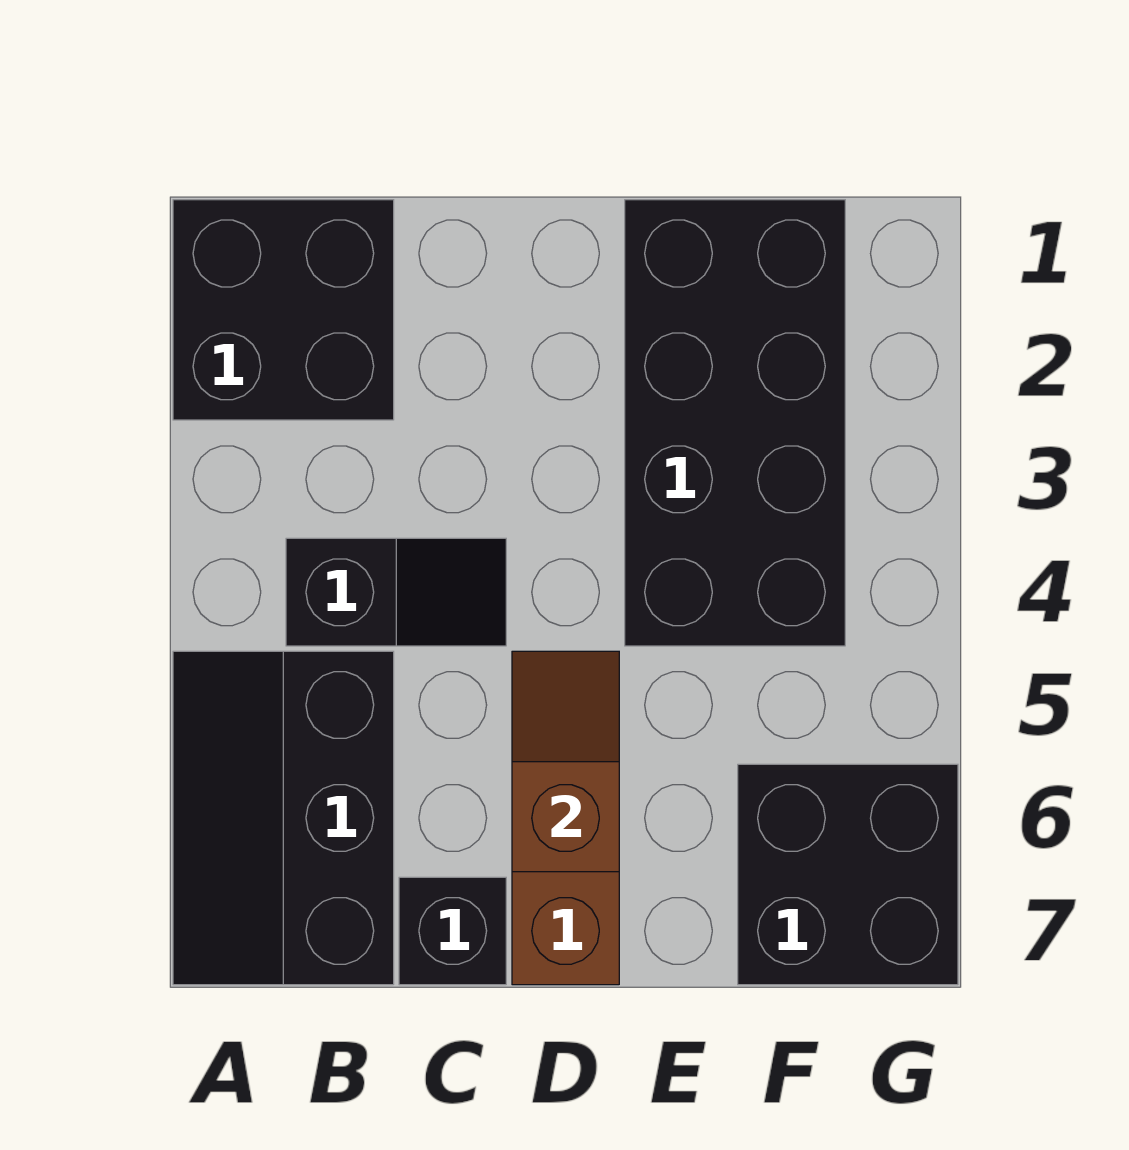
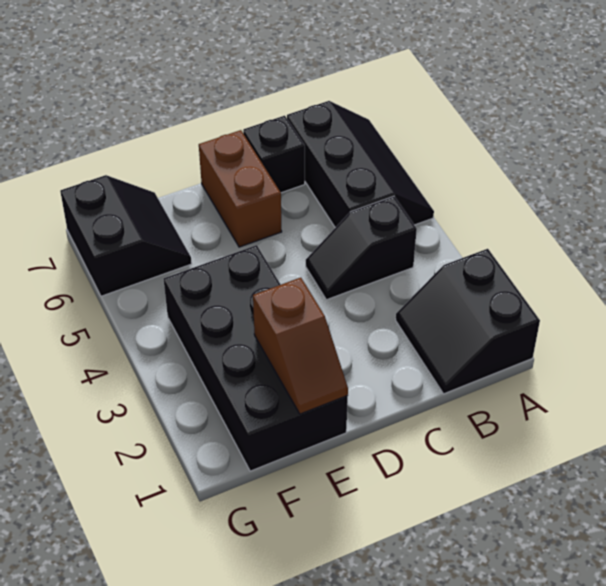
black brick A1:B2 level 1 -> black slope A1:B2 level 1 top A
brown slope D5:D6 level 2 top 6 -> brown slope E1:E2 level 2 top 2
black brick F6:G7 level 1 -> black slope F6:G7 level 1 top G

